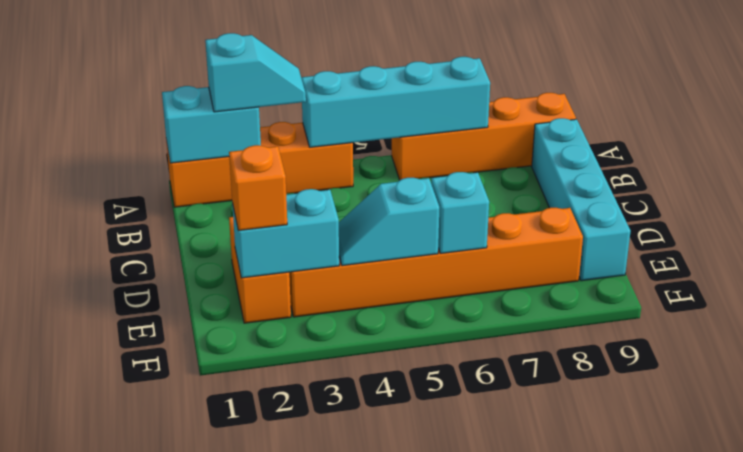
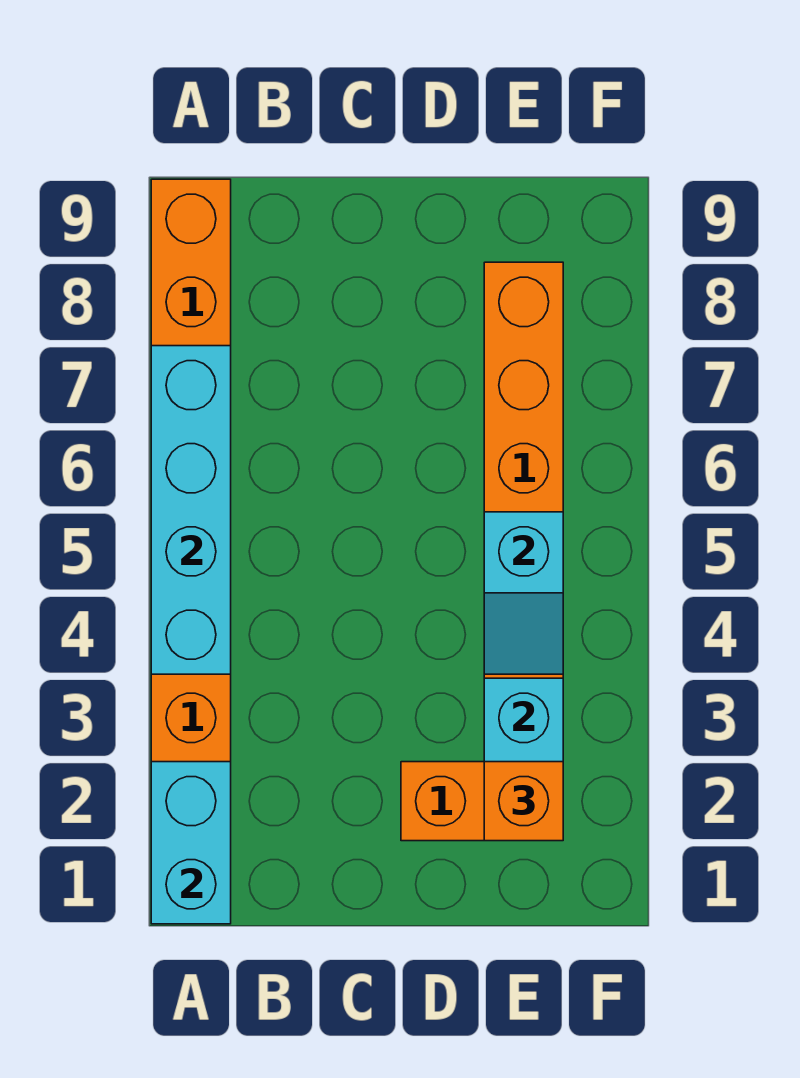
cyan slope A2:A3 level 3 top 2 -> none
cyan brick B9:E9 level 1 -> none
cyan brick E6 level 2 -> none

